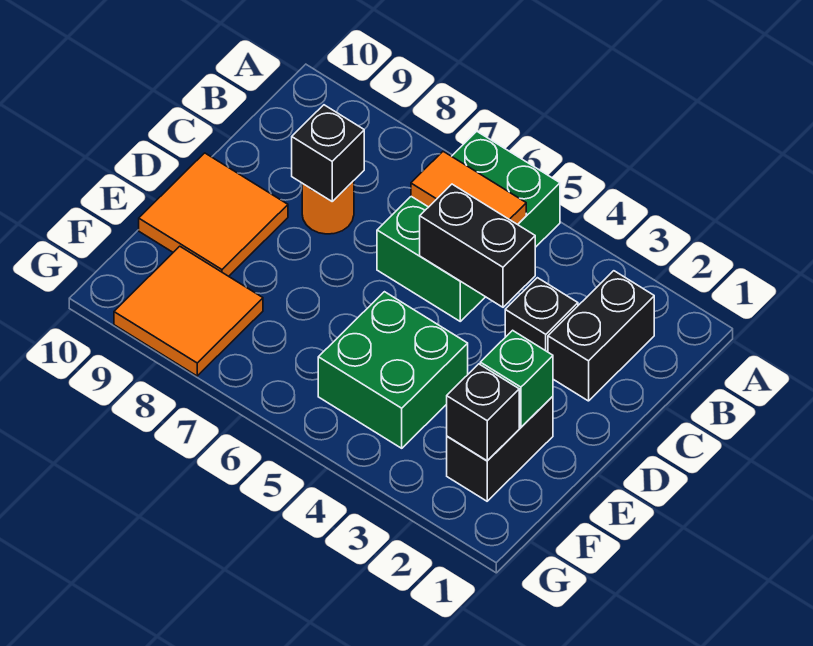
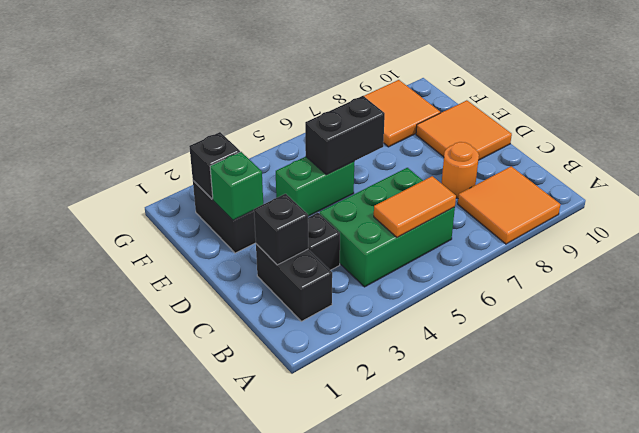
green brick A5:C6 level 1 -> green brick B4:C6 level 1
none -> orange tile A8:B9 level 1
black brick C4:C5 level 2 -> black brick E5:E6 level 2
black brick C8 level 2 -> black brick C2 level 2
green brick E4:F5 level 1 -> green brick E4:E5 level 1

